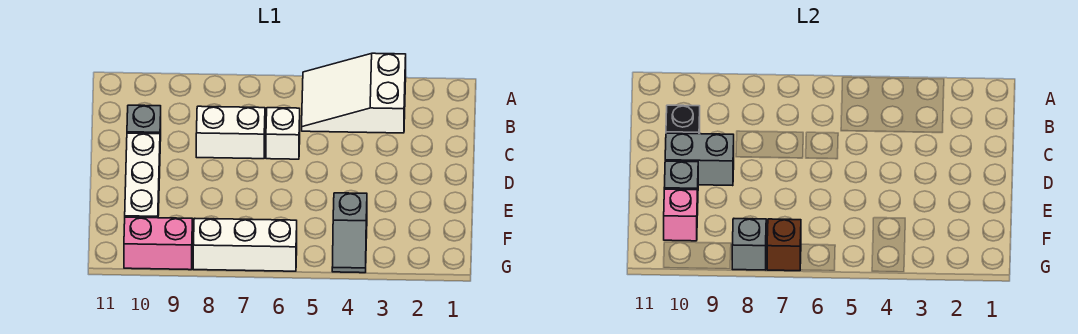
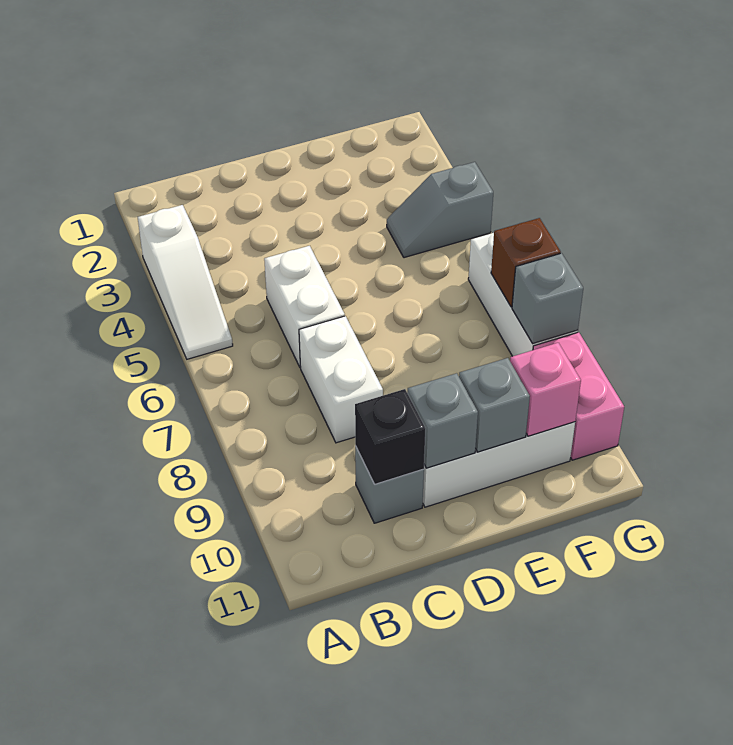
white slope A3:B5 level 1 top 3 -> white slope A3:A5 level 1 top 3
white brick C6 level 1 -> white brick C5:C6 level 1
grey brick D9:D10 level 2 -> grey brick D10 level 2
grey slope F4:G4 level 1 top F -> grey slope F4:G4 level 1 top G

